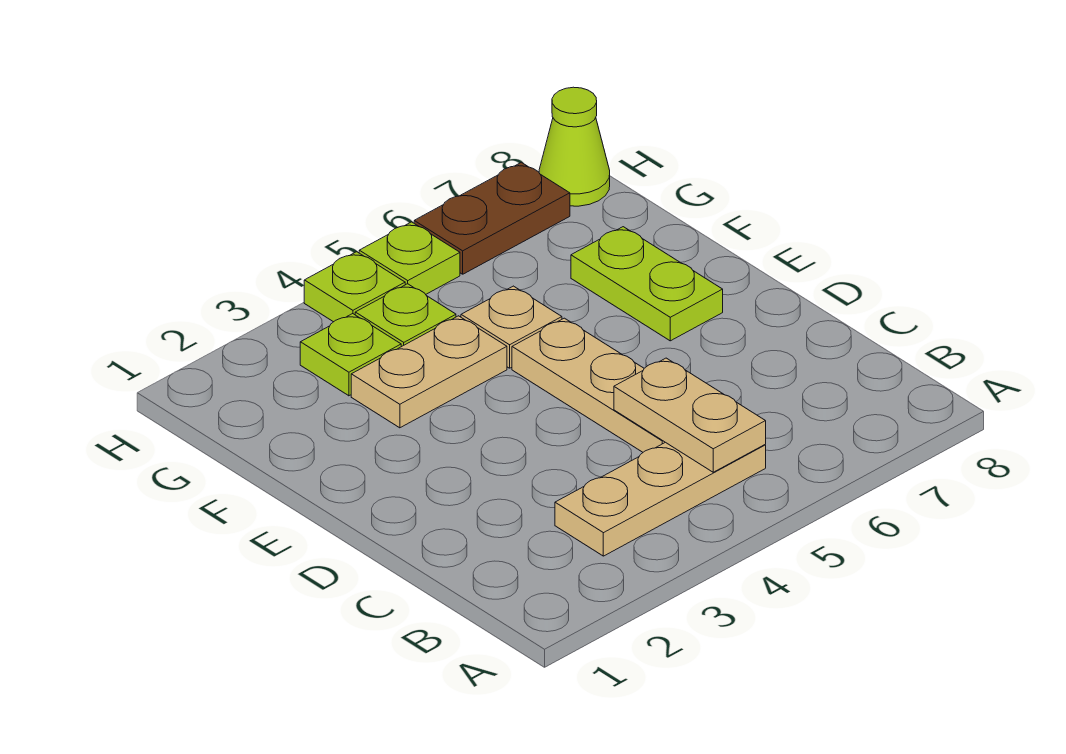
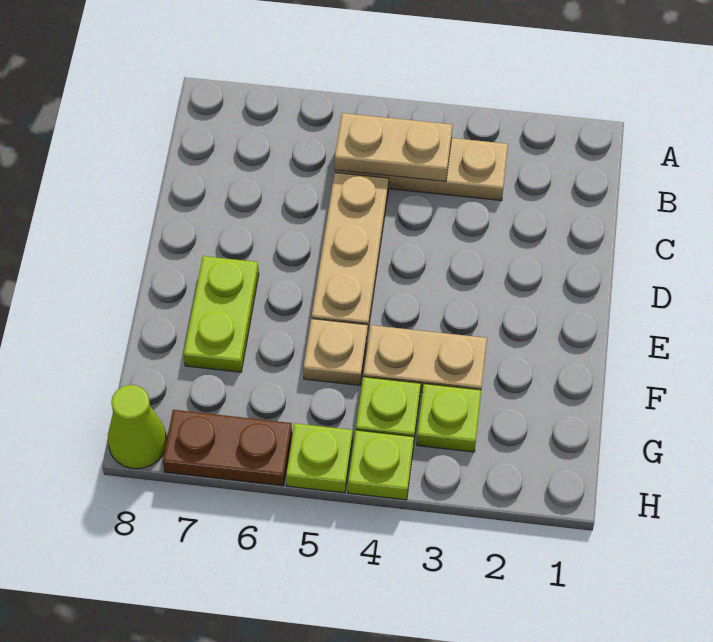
tan plate B5:C5 level 2 -> tan plate B4:B5 level 2

